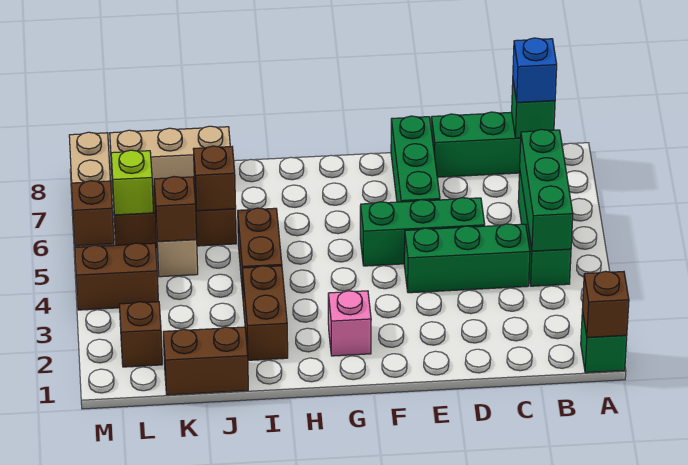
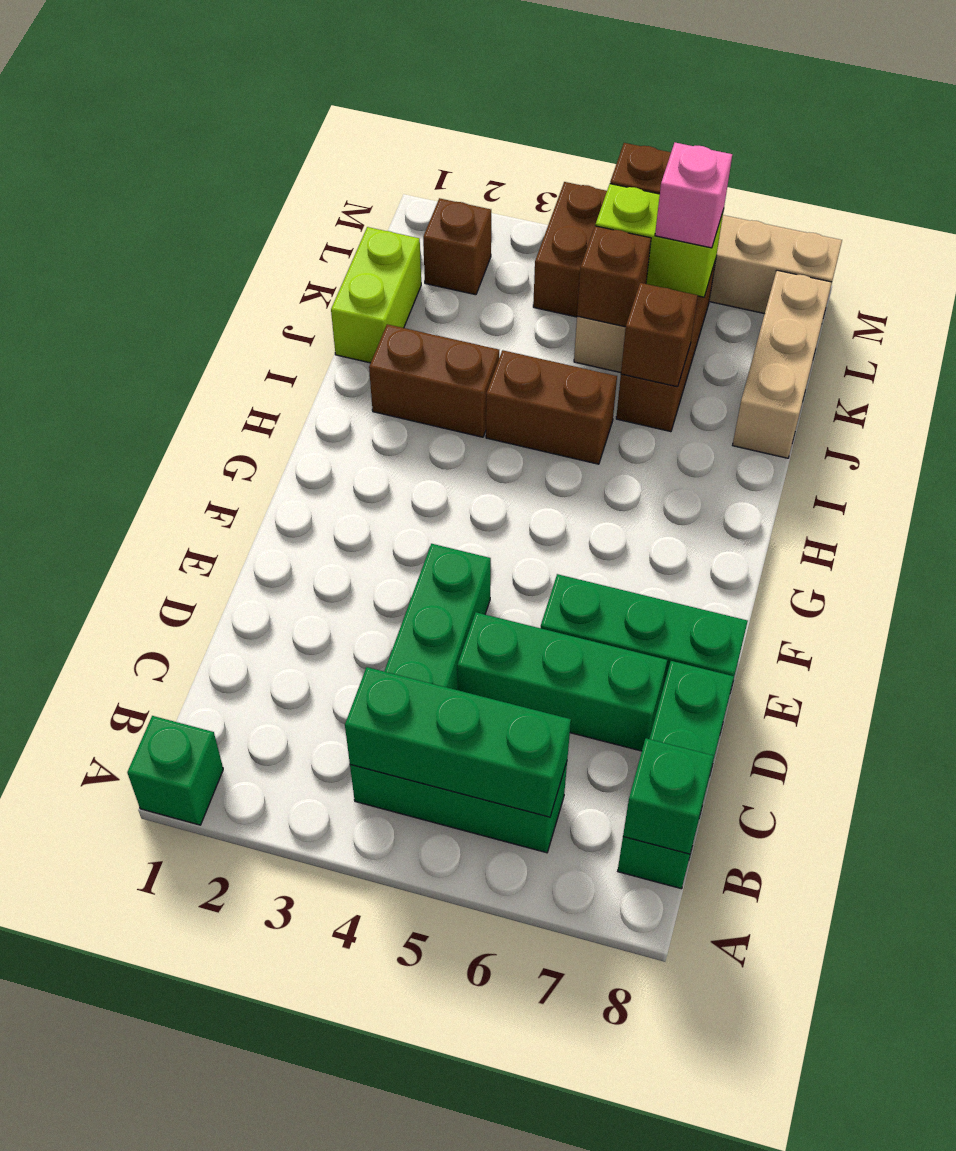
brown brick A1 level 2 -> none
blue brick B8 level 3 -> none
green brick D5:F5 level 1 -> green brick D5:D7 level 1
pink brick G2 level 1 -> pink brick L6 level 3
brown brick J1:K1 level 1 -> lime brick J1:K1 level 1
lime brick L6 level 2 -> lime brick L5:L6 level 2

